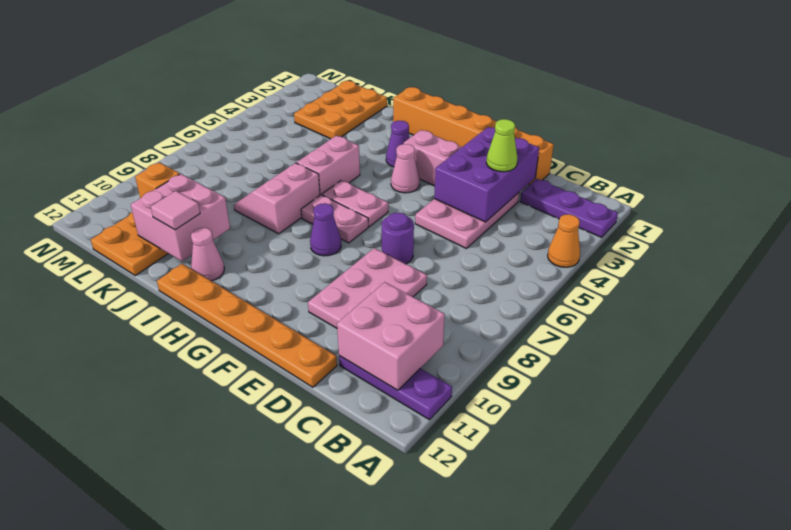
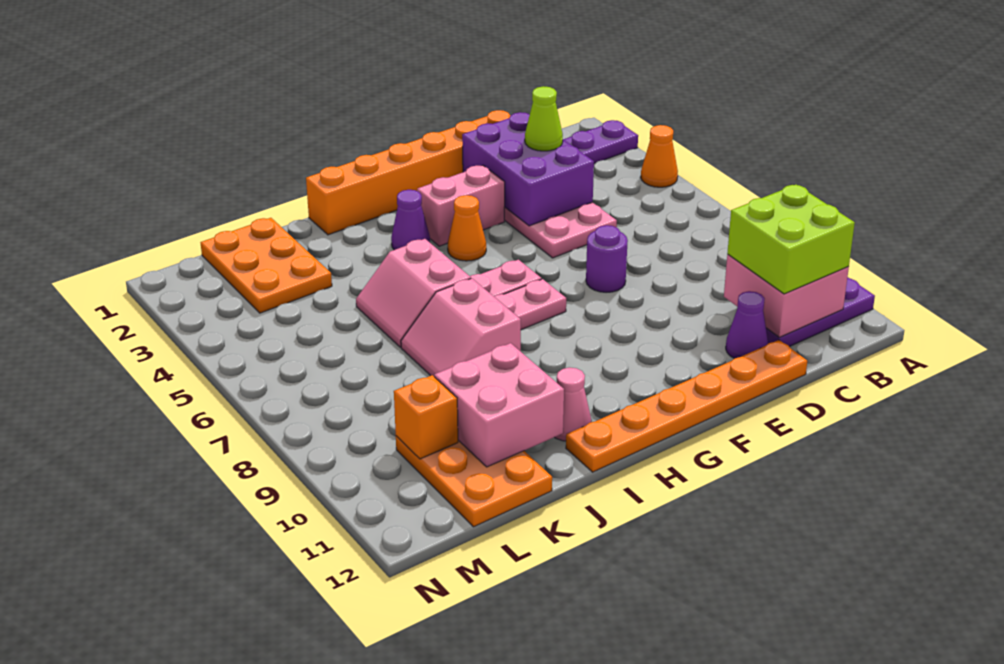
none -> lime brick B10:C11 level 3
pink plate D8:E10 level 1 -> none
pink cone G4 level 1 -> orange cone G4 level 1
purple cone G8 level 1 -> purple cone D11 level 1
pink tile J11 level 3 -> none

